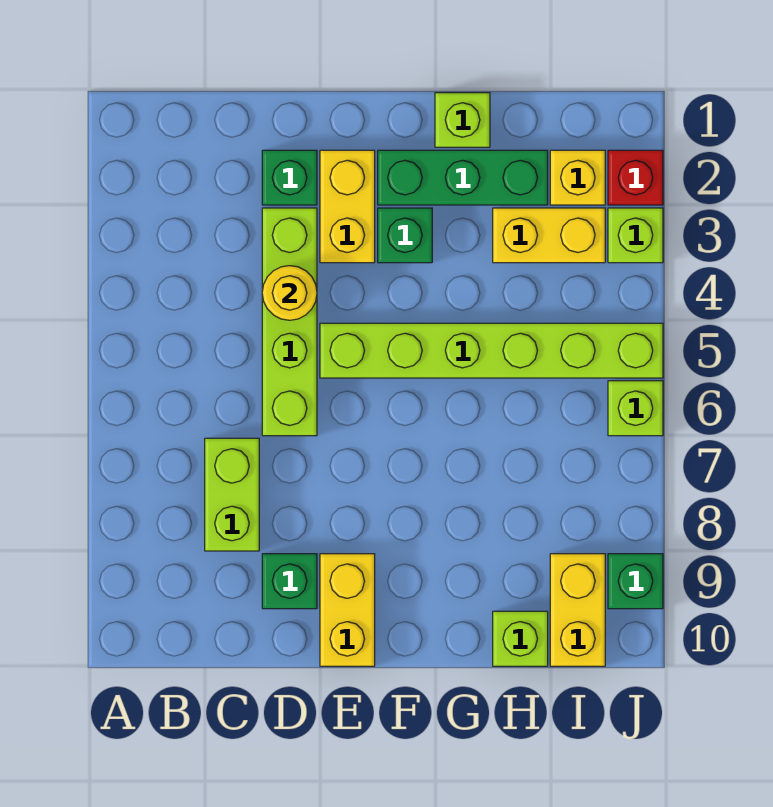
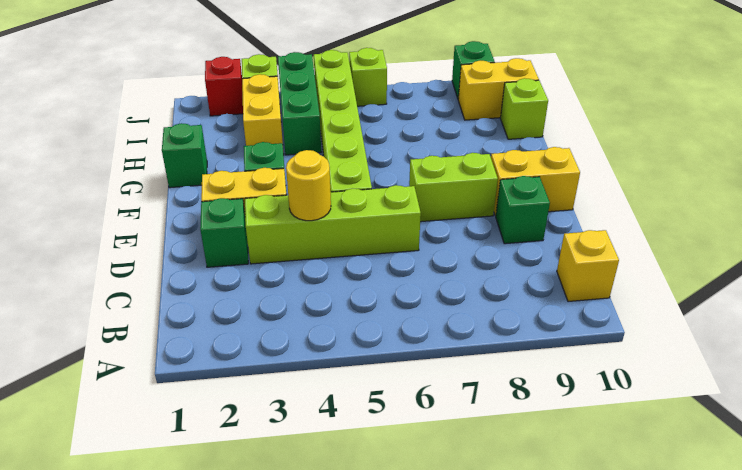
lime brick C7:C8 level 1 -> lime brick E7:E8 level 1
green brick F2:H2 level 1 -> green brick H4:J4 level 1
lime brick G1 level 1 -> green brick G1 level 1
yellow brick I2 level 1 -> yellow brick B10 level 1

